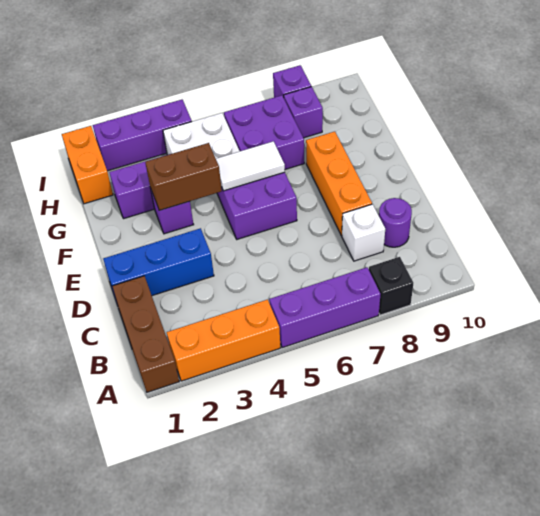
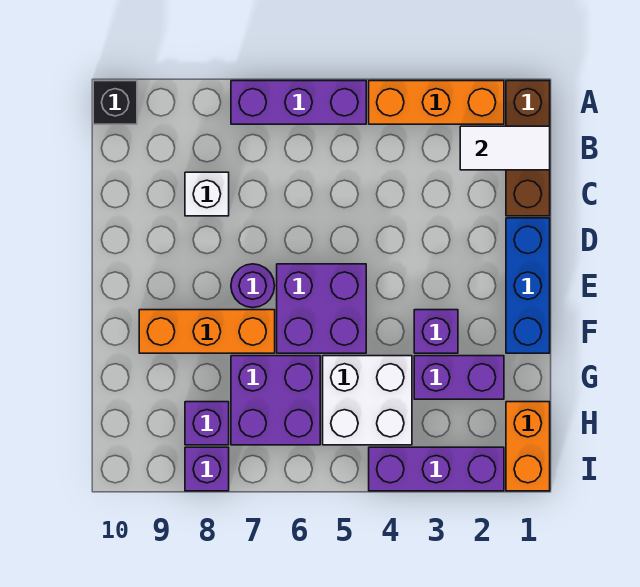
black brick A8 level 1 -> black brick A10 level 1
purple round brick C9 level 1 -> purple round brick E7 level 1
blue brick D1:D3 level 1 -> blue brick D1:F1 level 1
orange brick D8:F8 level 1 -> orange brick F7:F9 level 1
brown brick F3:F4 level 2 -> none
white tile F5:F6 level 2 -> white tile B1:B2 level 2

